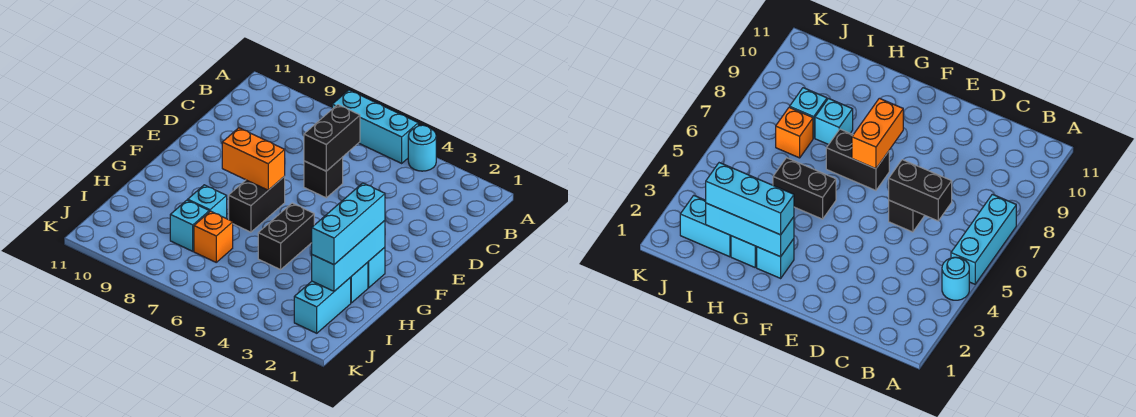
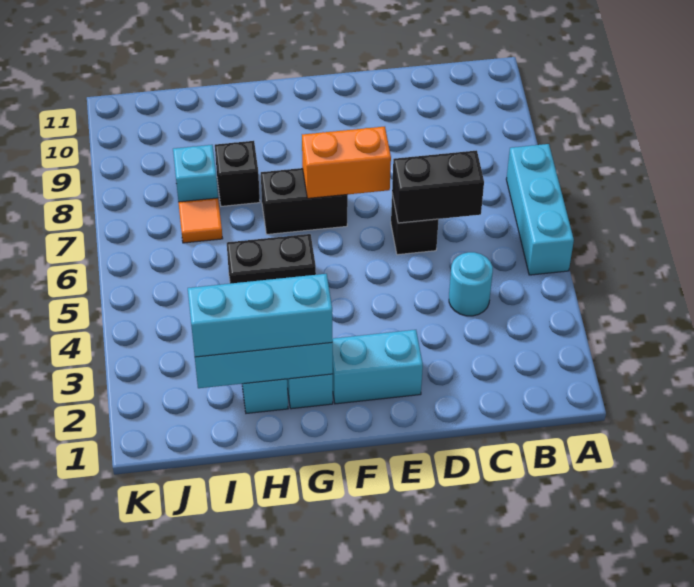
cyan round brick A4 level 1 -> cyan round brick C4 level 1
orange brick F7:F8 level 2 -> orange brick E7:F7 level 2
cyan brick H8 level 1 -> black brick H8 level 1
cyan brick I2:J2 level 1 -> cyan brick E2:F2 level 1
orange brick I7 level 1 -> orange tile I7 level 1

